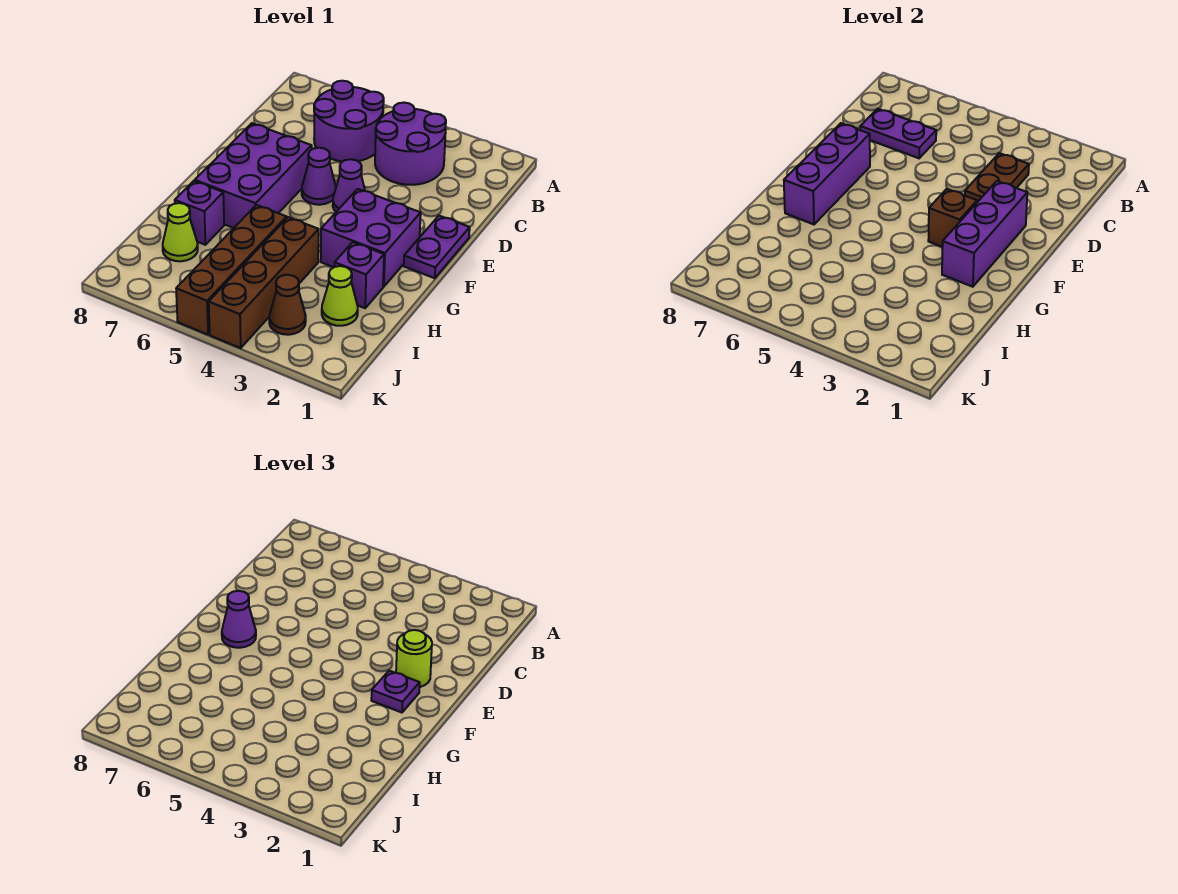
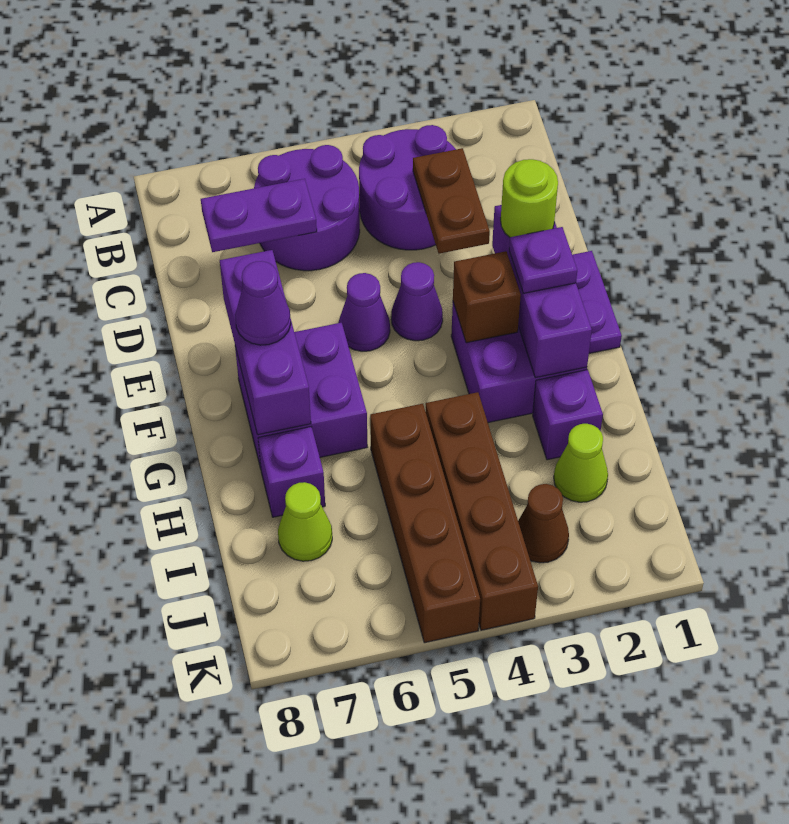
purple brick E6:G7 level 1 -> purple brick F6:G7 level 1

